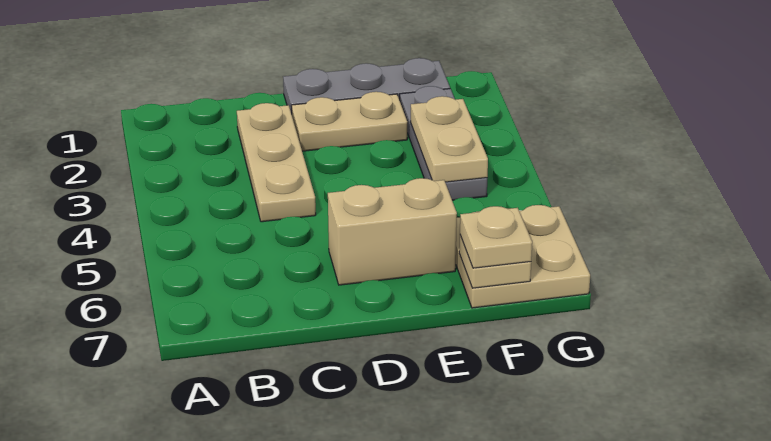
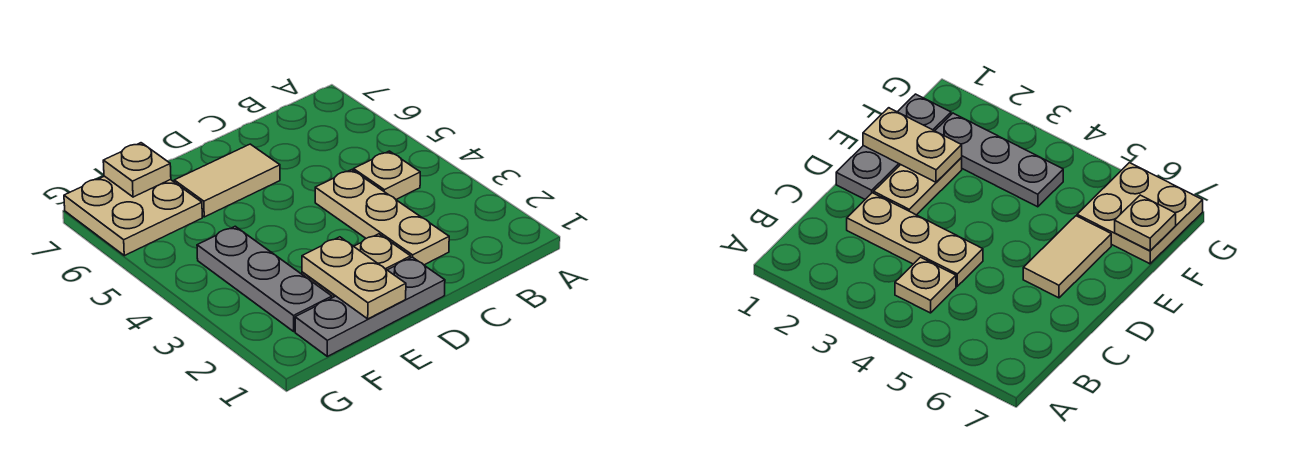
tan brick D6:E6 level 1 -> tan tile D6:E6 level 1
tan plate F3:F4 level 2 -> tan plate E1:E2 level 2
tan plate F7 level 3 -> tan plate B4 level 1

